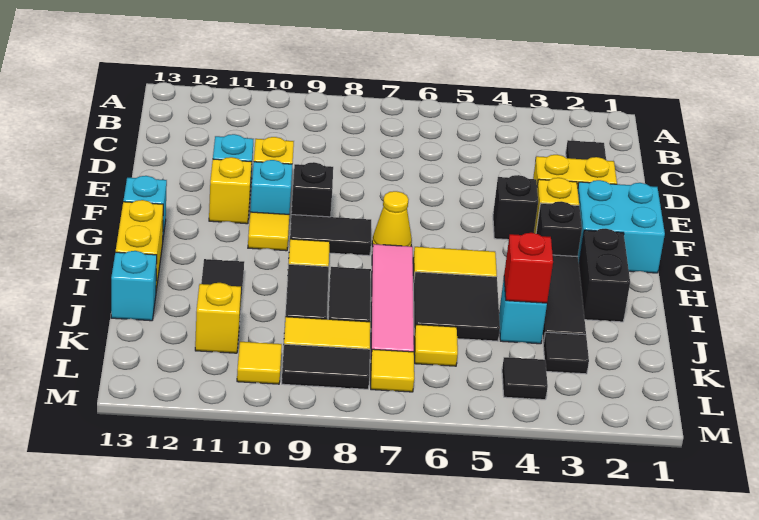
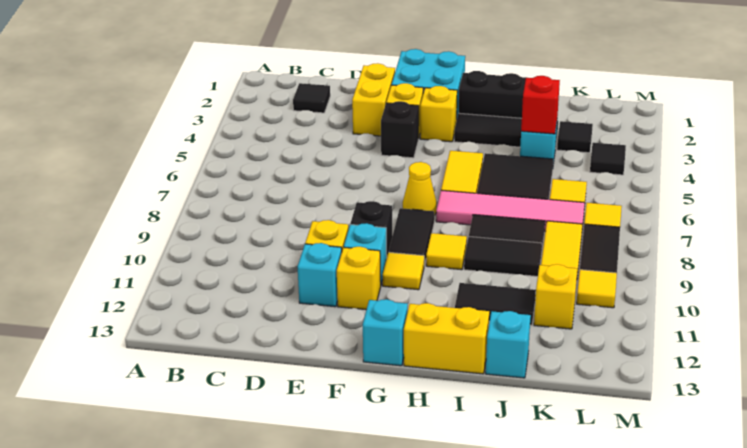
black brick G3 level 1 -> yellow brick G3 level 1

